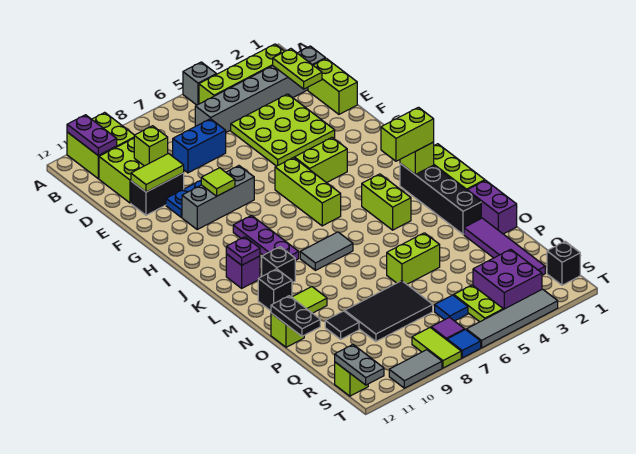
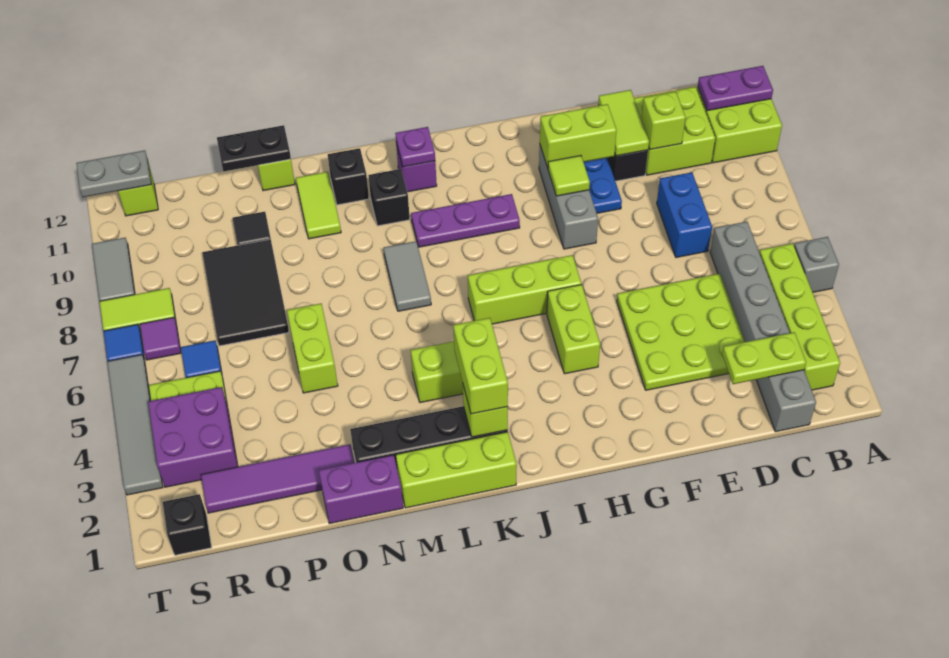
lime brick D1:E1 level 1 -> lime brick F10:G10 level 2

